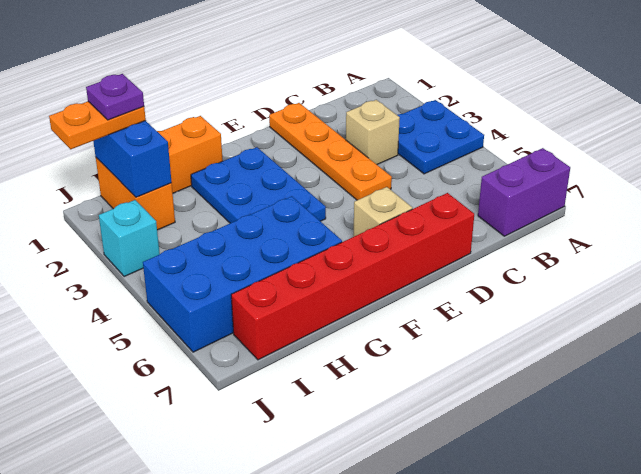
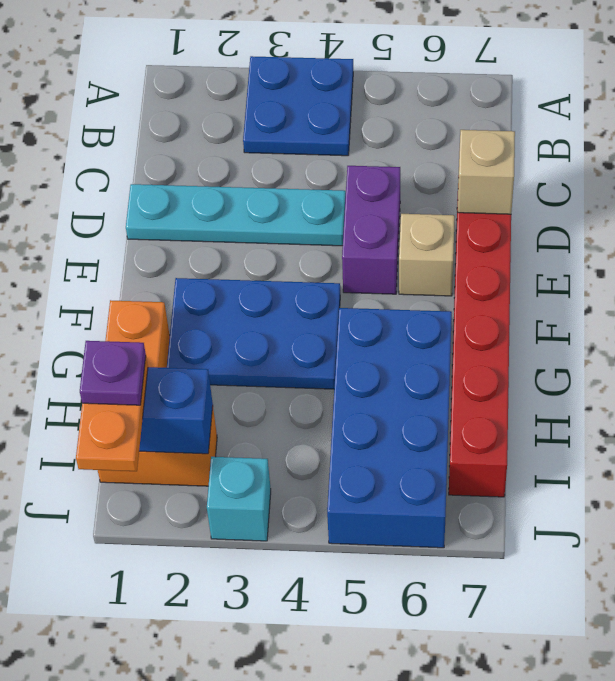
purple brick A7:B7 level 1 -> purple brick D5:E5 level 1
tan brick C3 level 1 -> tan brick D7 level 2
orange plate D1:D4 level 1 -> cyan plate D1:D4 level 1

